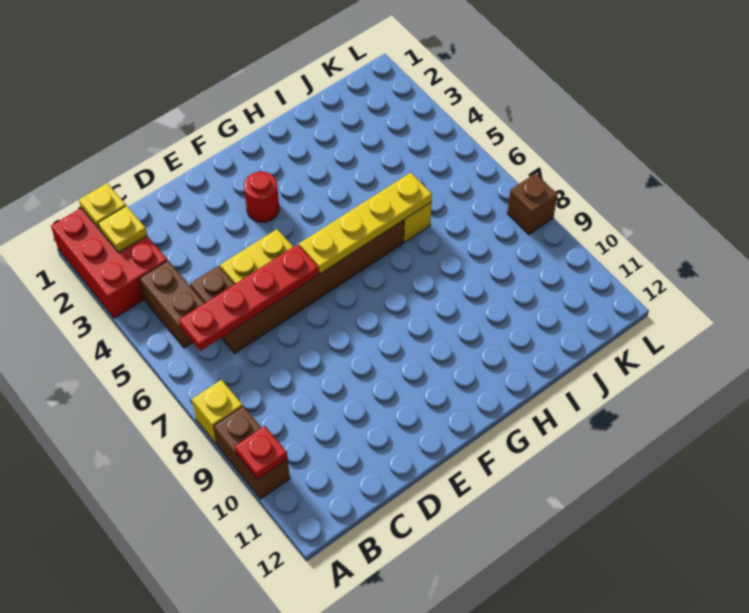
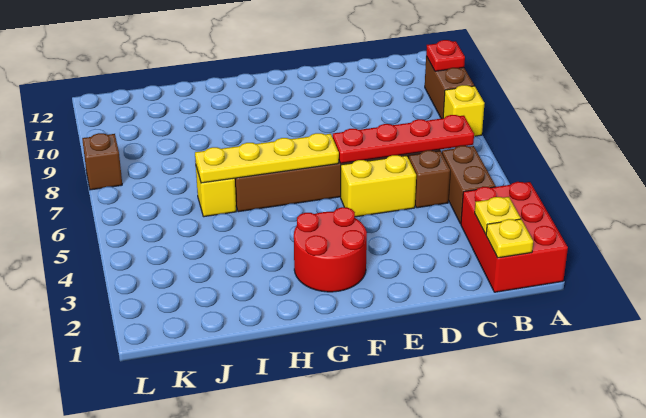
red round brick F3 level 1 -> red round brick F2:G3 level 1

